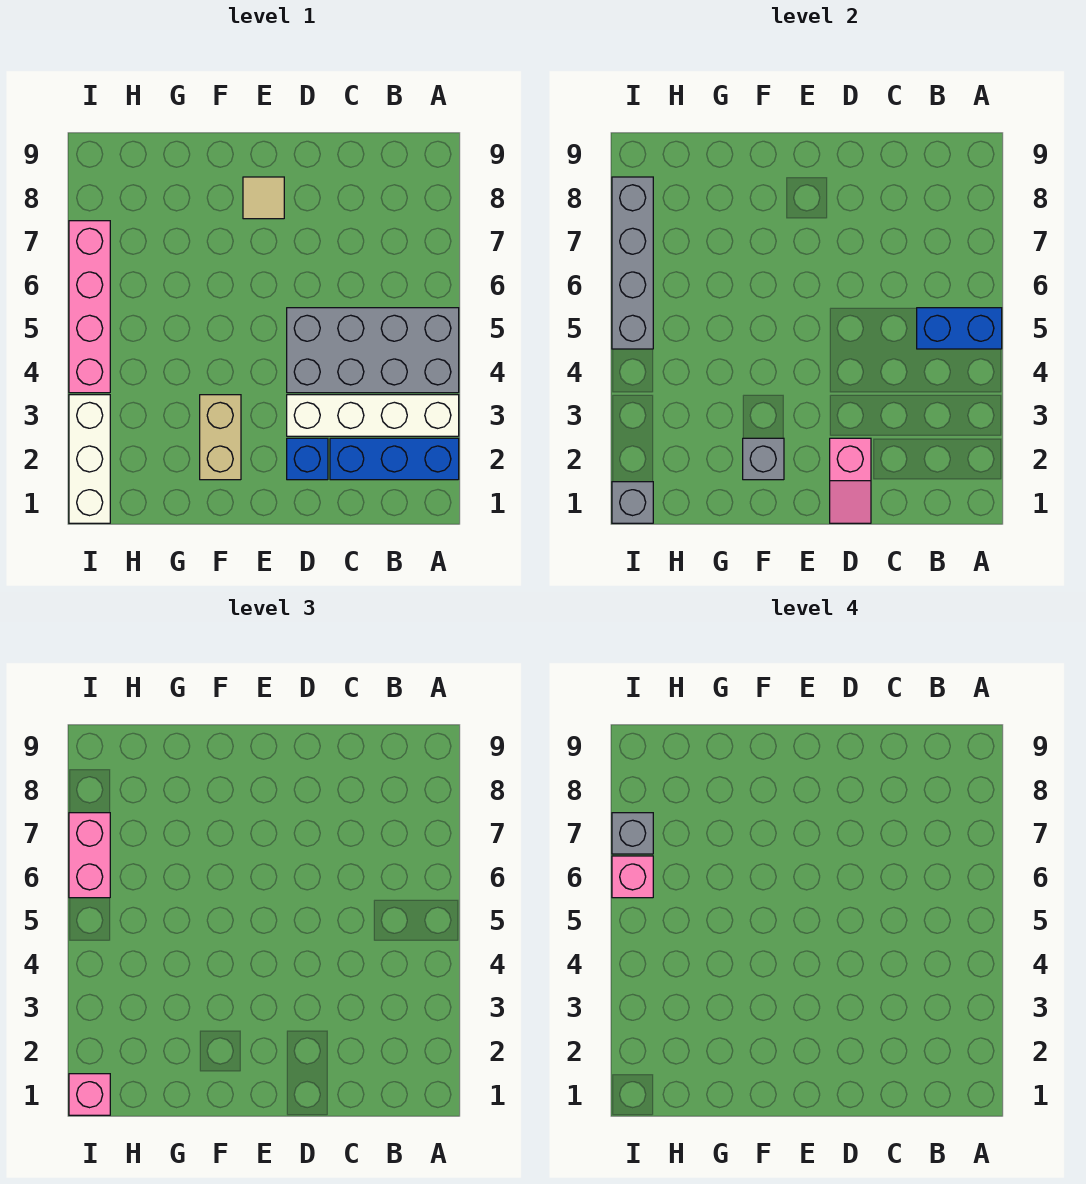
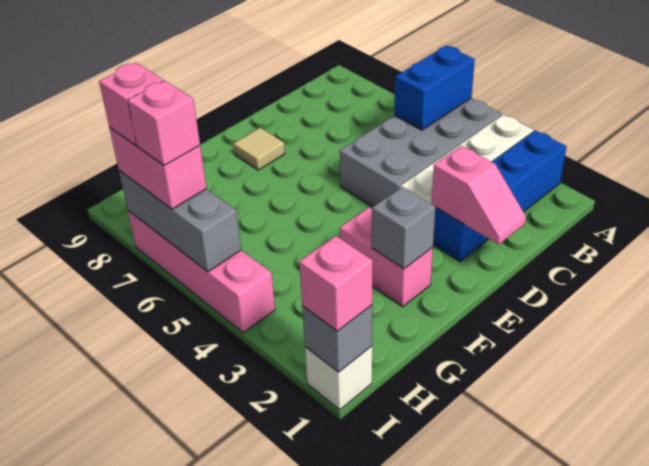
tan brick F2:F3 level 1 -> pink brick F2:F3 level 1
white brick I1:I3 level 1 -> white brick I1 level 1
grey brick I5:I8 level 2 -> grey brick I5:I7 level 2
grey brick I7 level 4 -> pink brick I7 level 4

